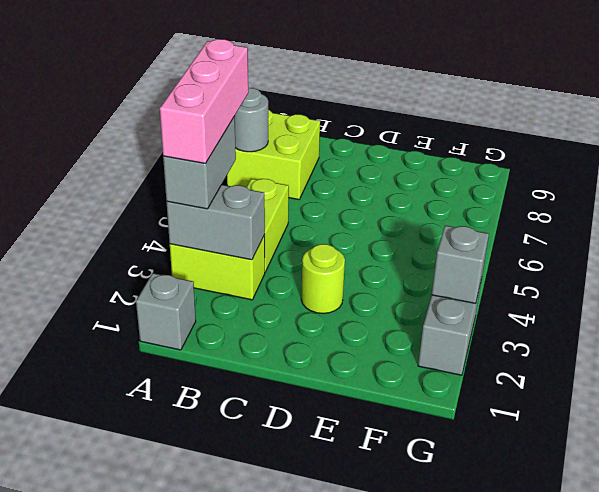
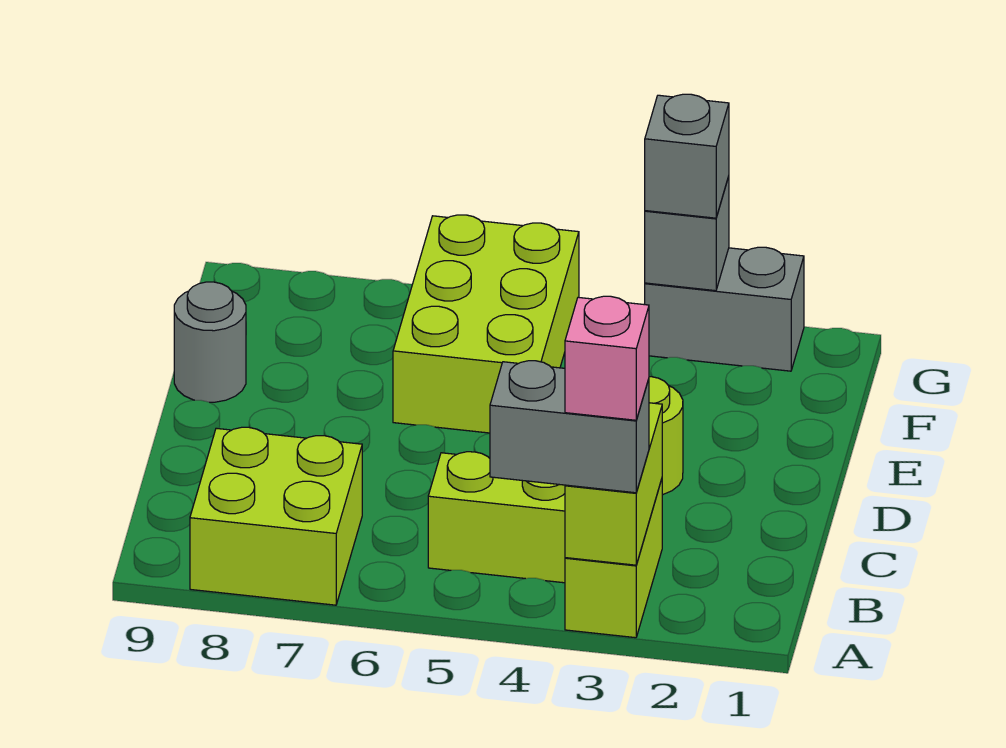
grey brick A1 level 1 -> grey brick G3 level 3
grey brick A3:B3 level 2 -> lime brick A3:B3 level 2
pink brick A3:A5 level 4 -> pink brick A3 level 4
grey round brick A7 level 2 -> grey round brick E9 level 1
none -> lime brick E5:G6 level 1

